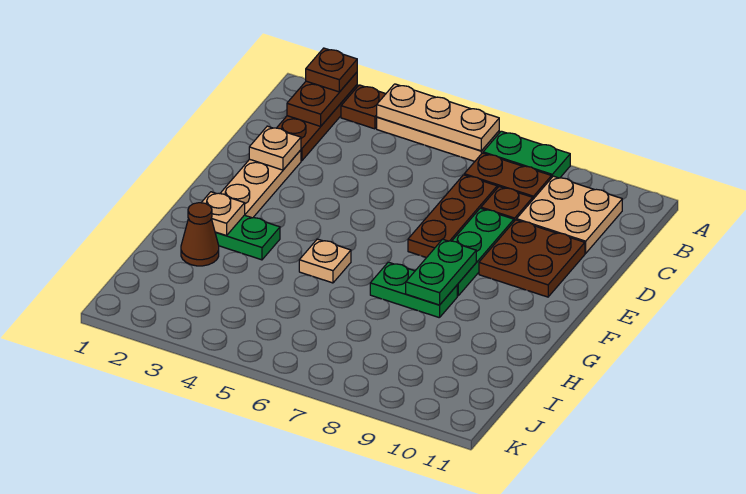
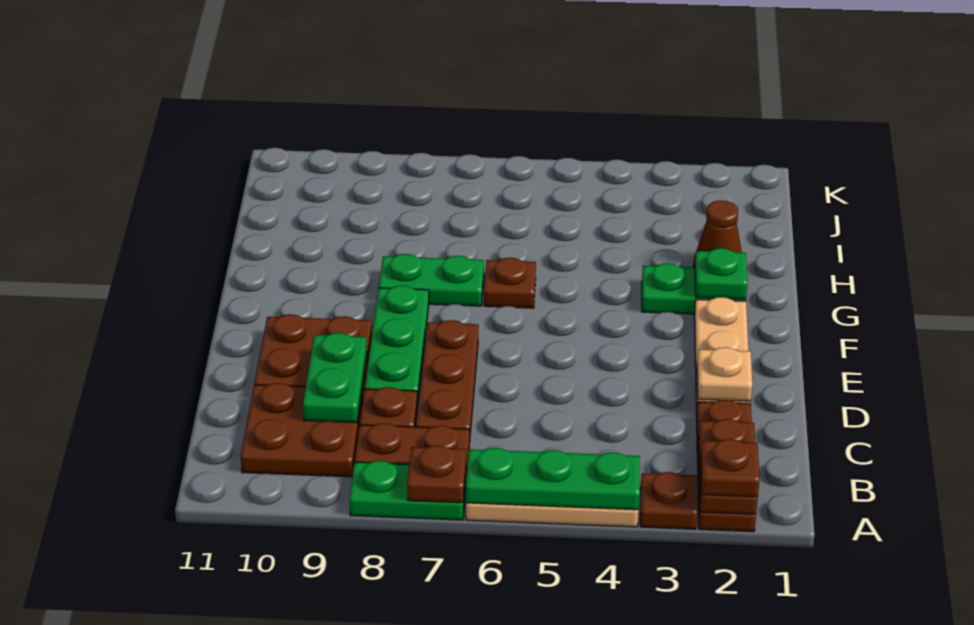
tan plate A4:A6 level 2 -> green plate A4:A6 level 2
none -> brown plate A7 level 2
tan plate B9:C10 level 1 -> brown plate B9:C10 level 1
green plate F8:G8 level 2 -> green plate C9:D9 level 2
tan plate G2 level 2 -> green plate G2 level 2
tan plate G5 level 1 -> none
none -> brown plate G6 level 1

